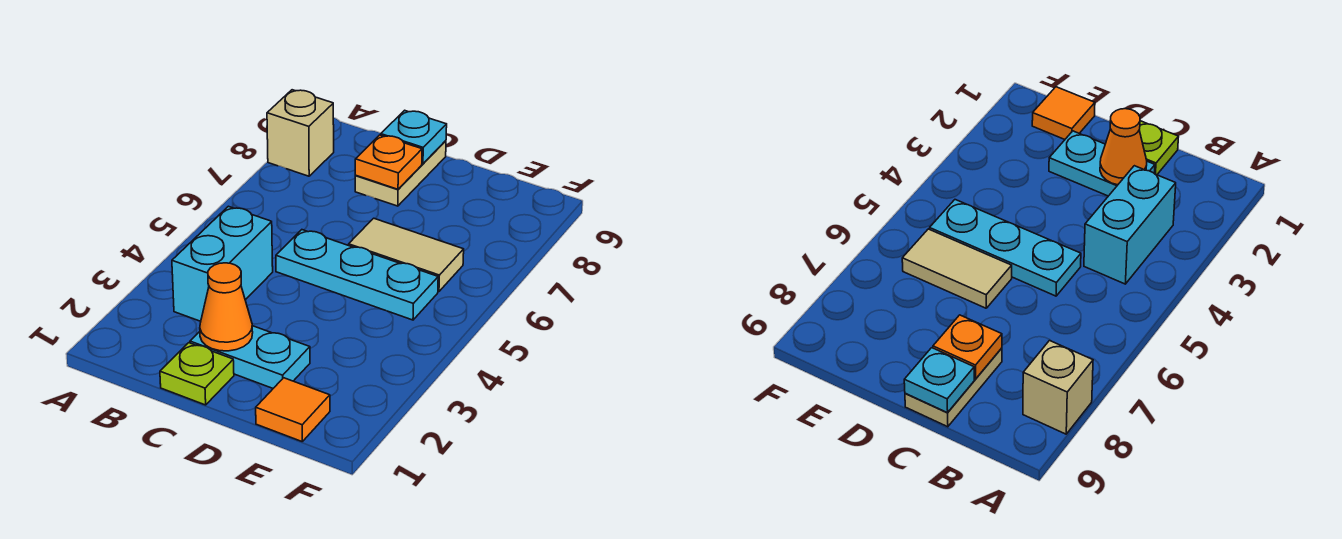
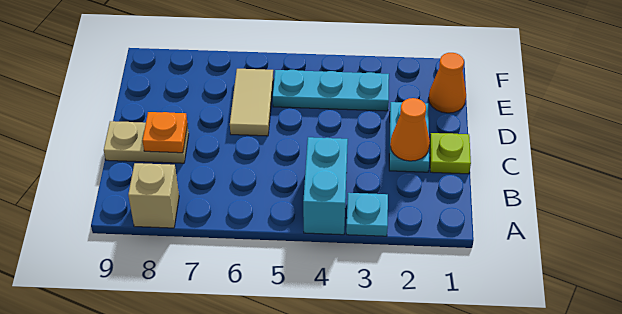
cyan brick B3:B4 level 1 -> cyan brick A4:B4 level 1
cyan plate C5:E5 level 1 -> cyan plate E3:E5 level 1
cyan plate C9 level 2 -> cyan plate A3 level 1
orange tile E1 level 1 -> orange cone E1 level 1

